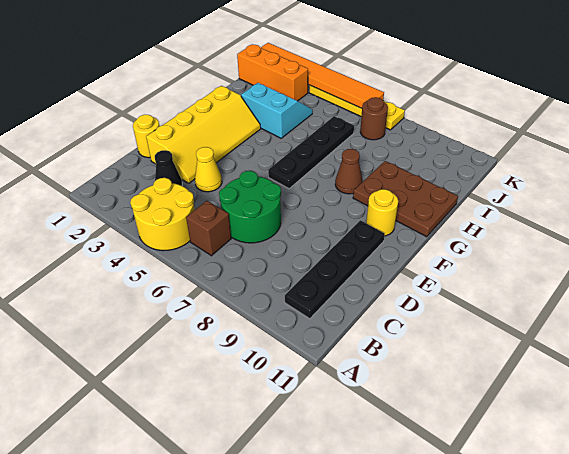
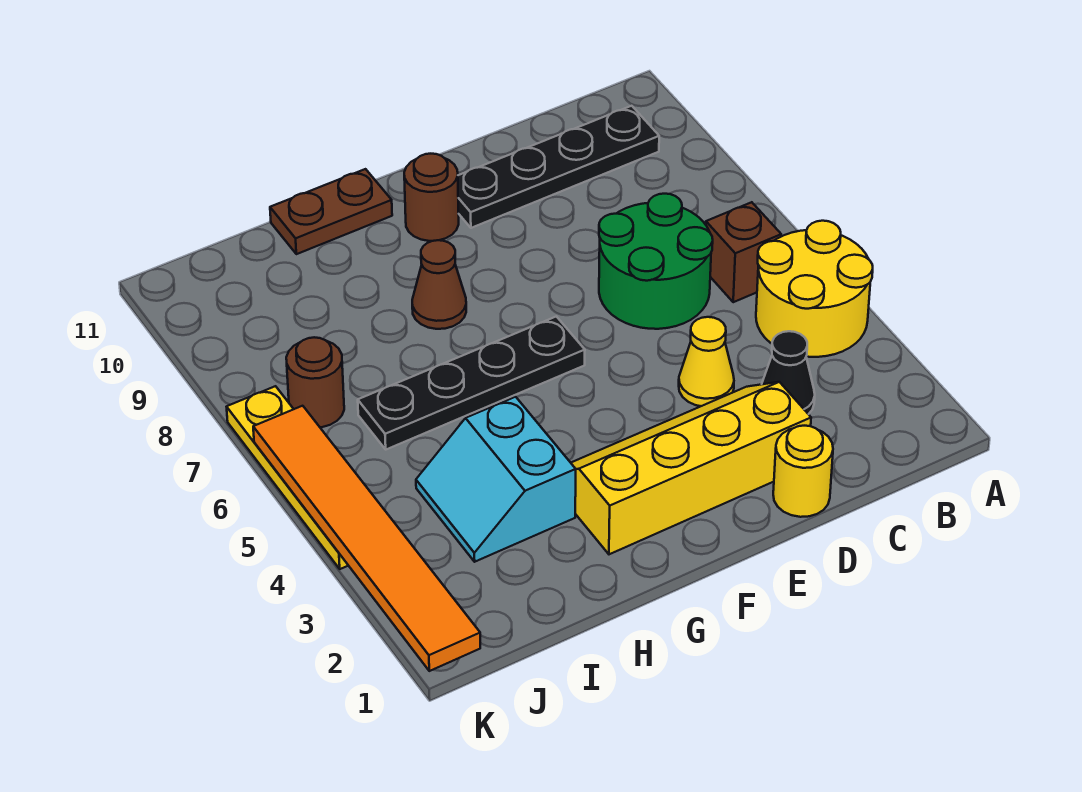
yellow round brick F10 level 1 -> brown round brick F10 level 1
brown plate G9:H11 level 1 -> brown plate G11:H11 level 1
orange brick J1:J3 level 1 -> none

